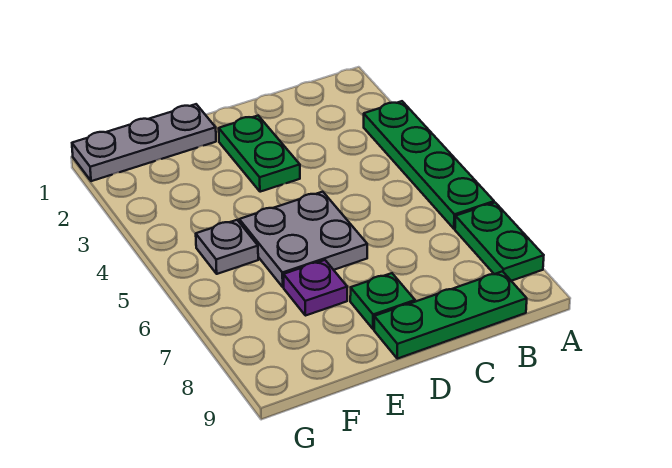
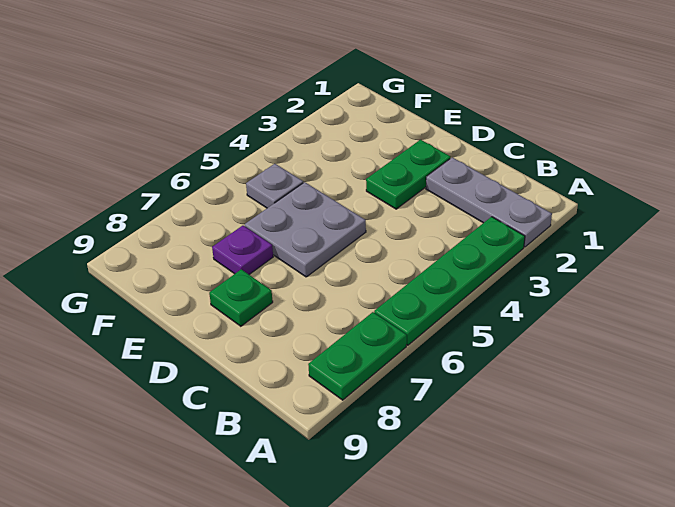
green plate B9:D9 level 1 -> none
grey plate E1:G1 level 1 -> grey plate A2:C2 level 1

